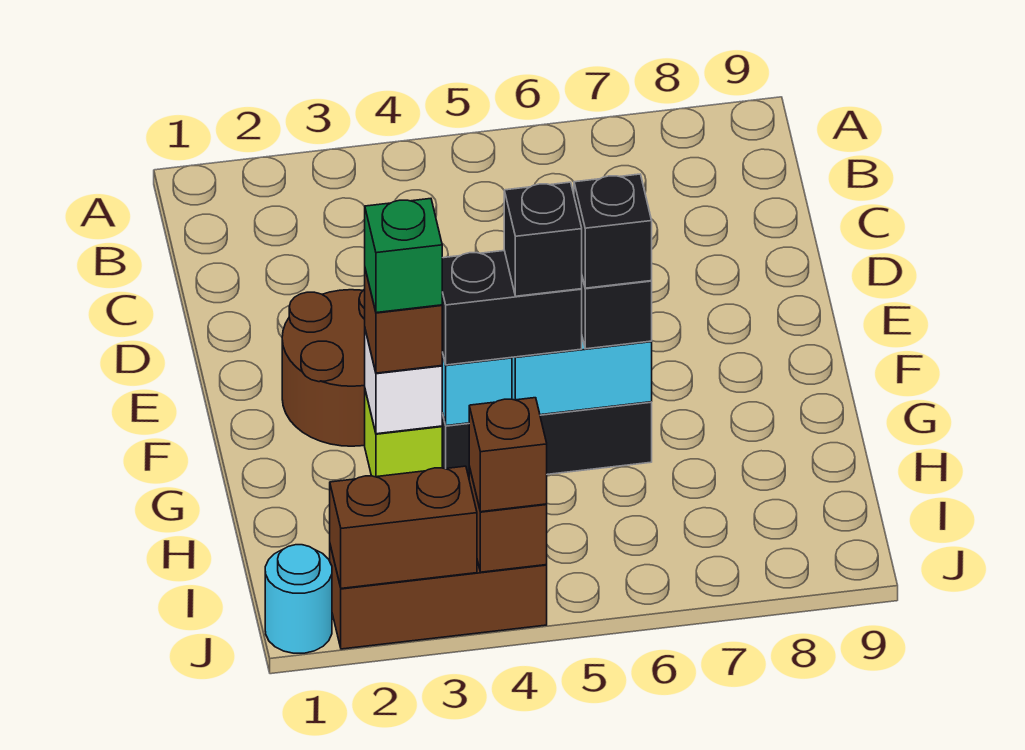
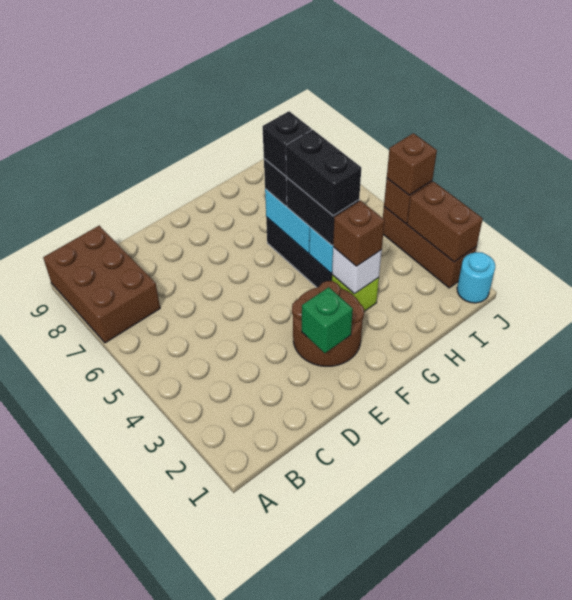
none -> brown brick A7:B9 level 1
green brick G3 level 4 -> green brick E2 level 2
black brick G5 level 4 -> black brick G4:G5 level 4

